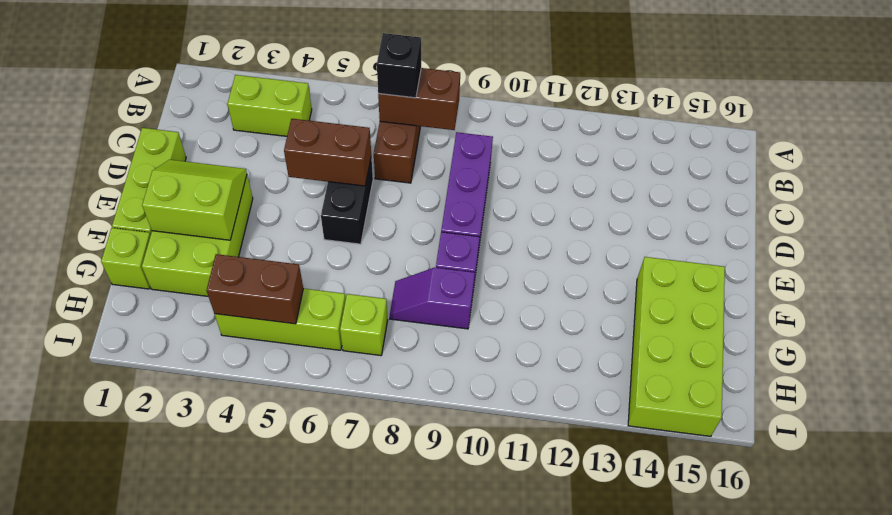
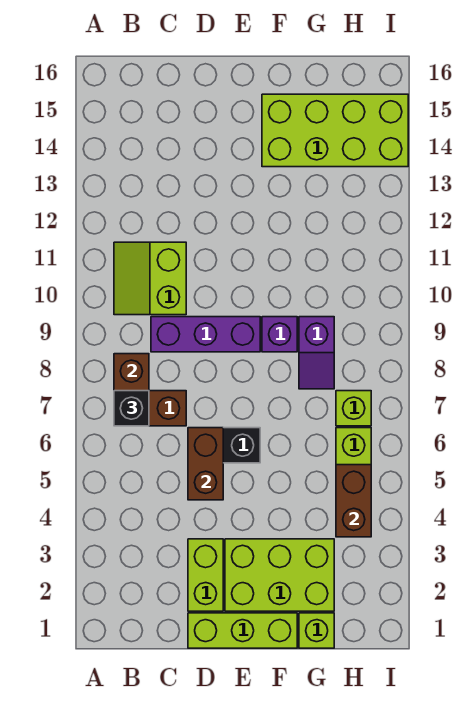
lime brick B3:B4 level 1 -> lime brick D2:D3 level 1
lime slope E2:F3 level 2 top F -> lime slope B10:C11 level 1 top C

